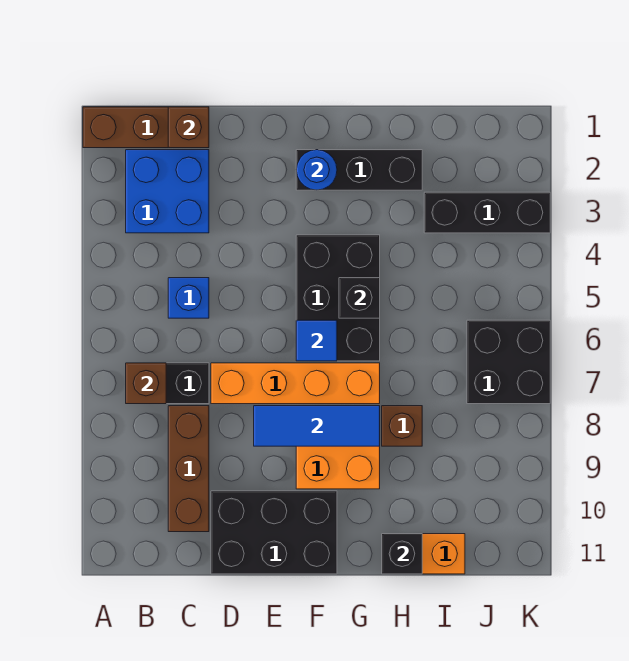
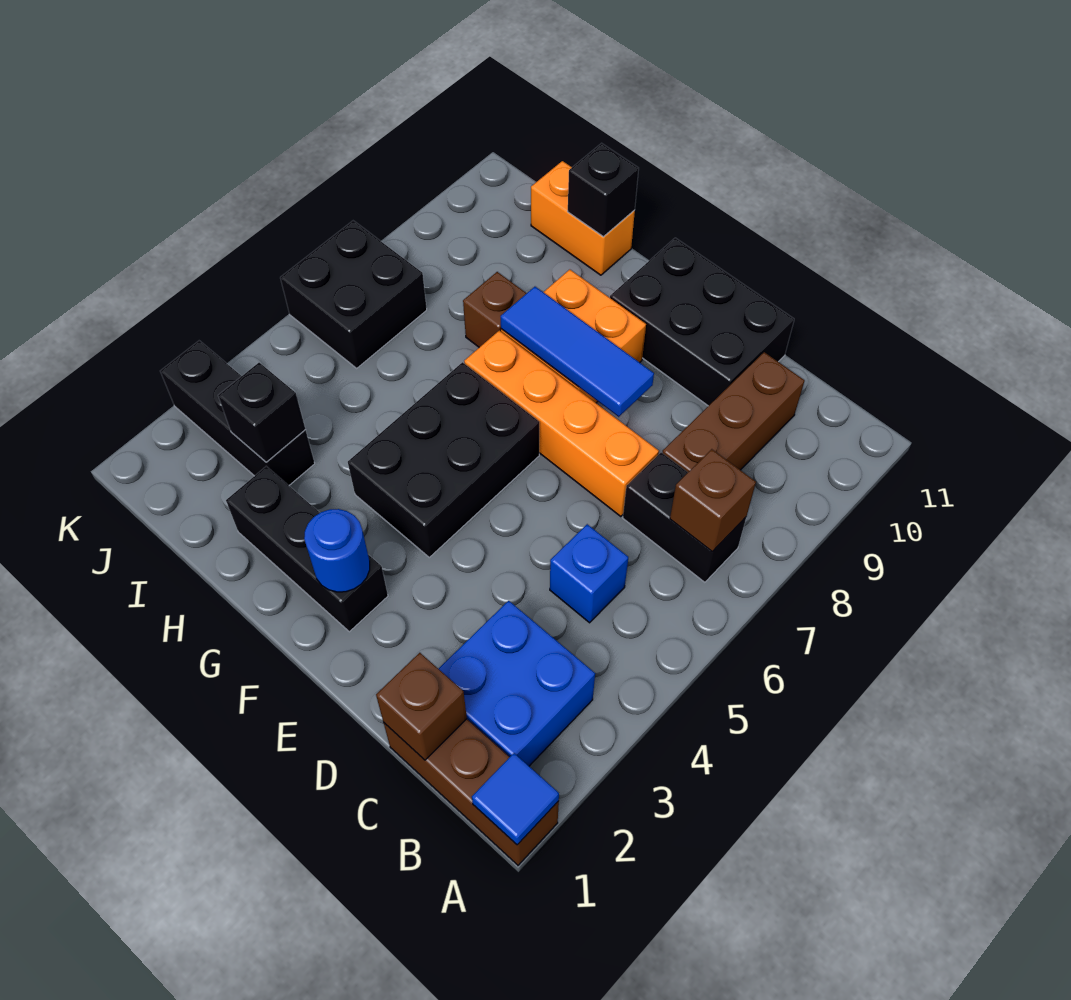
blue tile F6 level 2 -> blue tile A1 level 2
black brick G5 level 2 -> black brick I3 level 2

